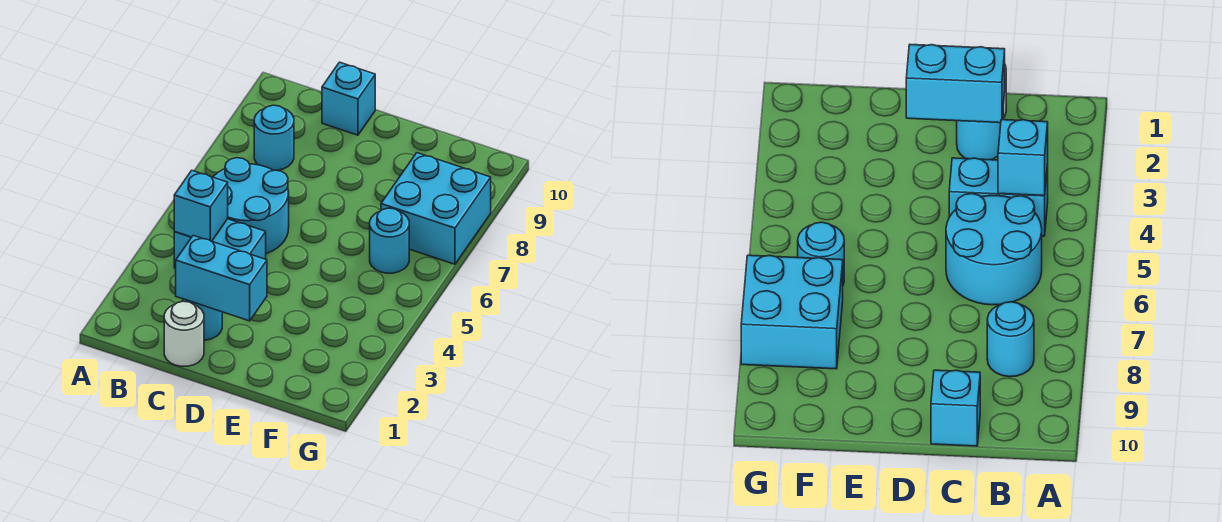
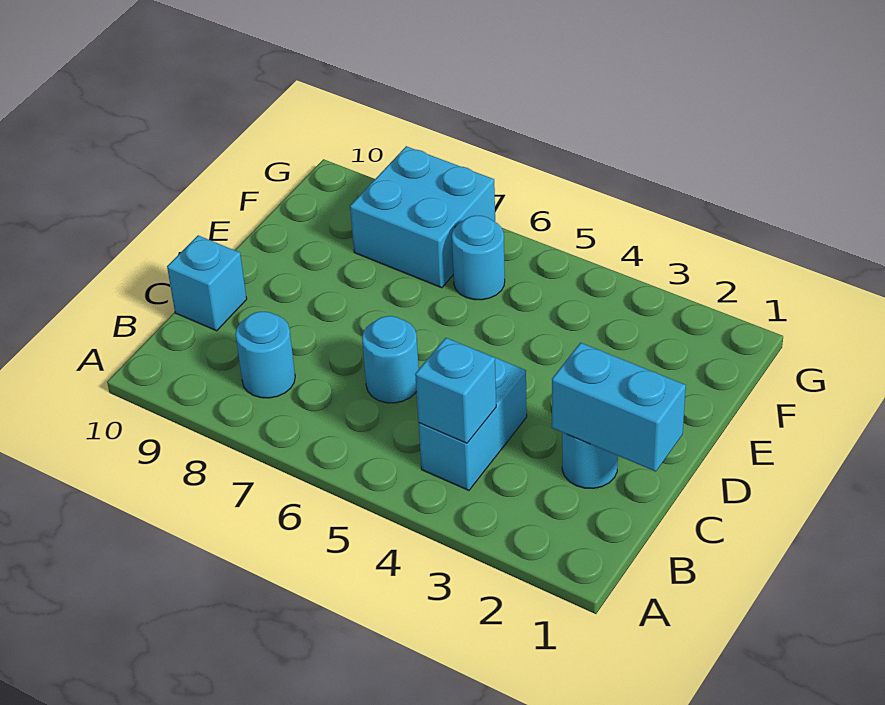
cyan round brick B5:C6 level 1 -> cyan round brick C6 level 1
white round brick C1 level 1 -> none
cyan brick C2:D2 level 2 -> cyan brick C1:C2 level 2

